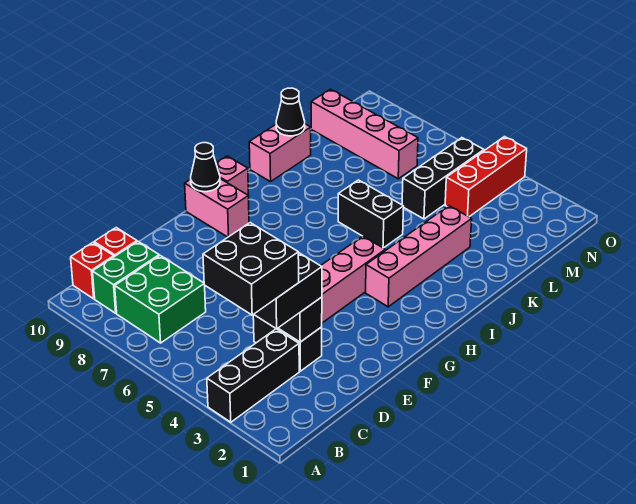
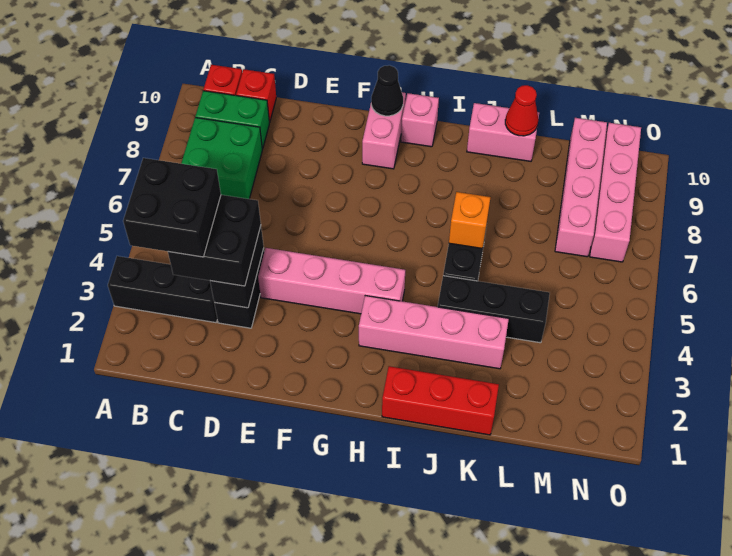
none -> orange brick J6 level 2
black cone K10 level 2 -> red cone K10 level 2
black brick L5:N5 level 1 -> black brick J4:L4 level 1
red brick M4:O4 level 1 -> red brick I1:K1 level 1
none -> pink brick N7:N10 level 1

